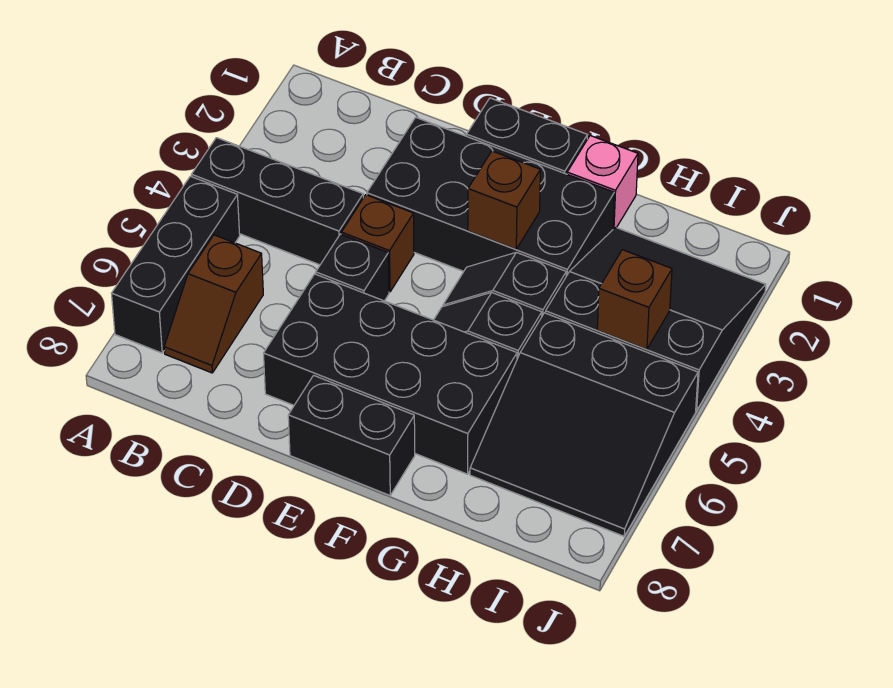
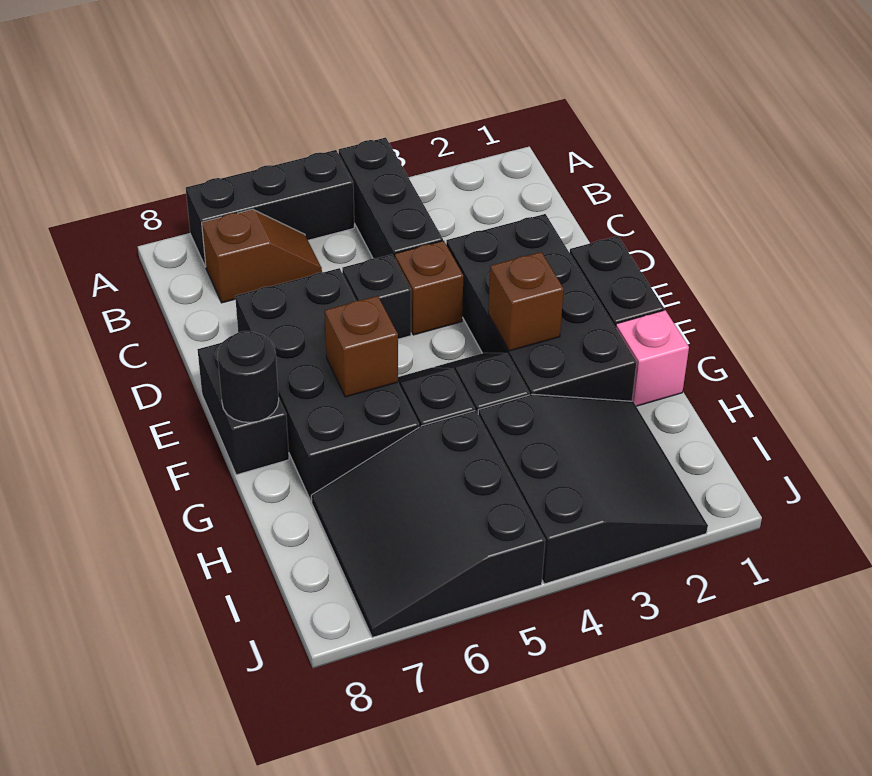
brown slope B6:B7 level 1 top 6 -> brown slope B6:B7 level 1 top 7
none -> black round brick F8 level 2
brown brick I4 level 2 -> brown brick F6 level 2

